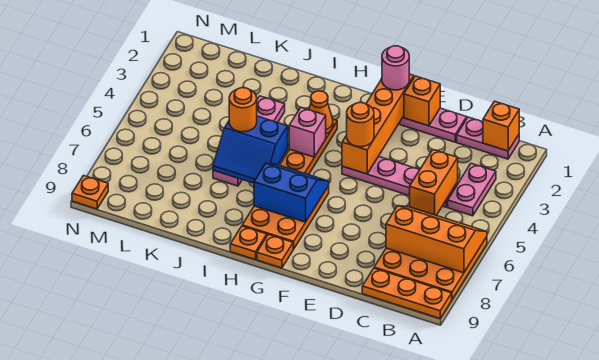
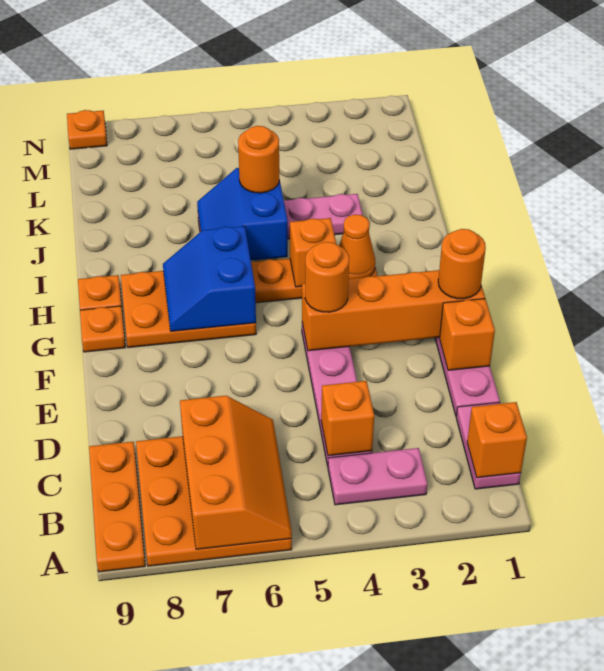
orange brick C4:C5 level 2 -> orange brick C4 level 2
pink round brick F1 level 3 -> orange round brick F1 level 3
blue slope G6:H7 level 2 top 7 -> blue slope G6:H7 level 2 top 6
pink brick H4 level 2 -> orange brick H4 level 2

